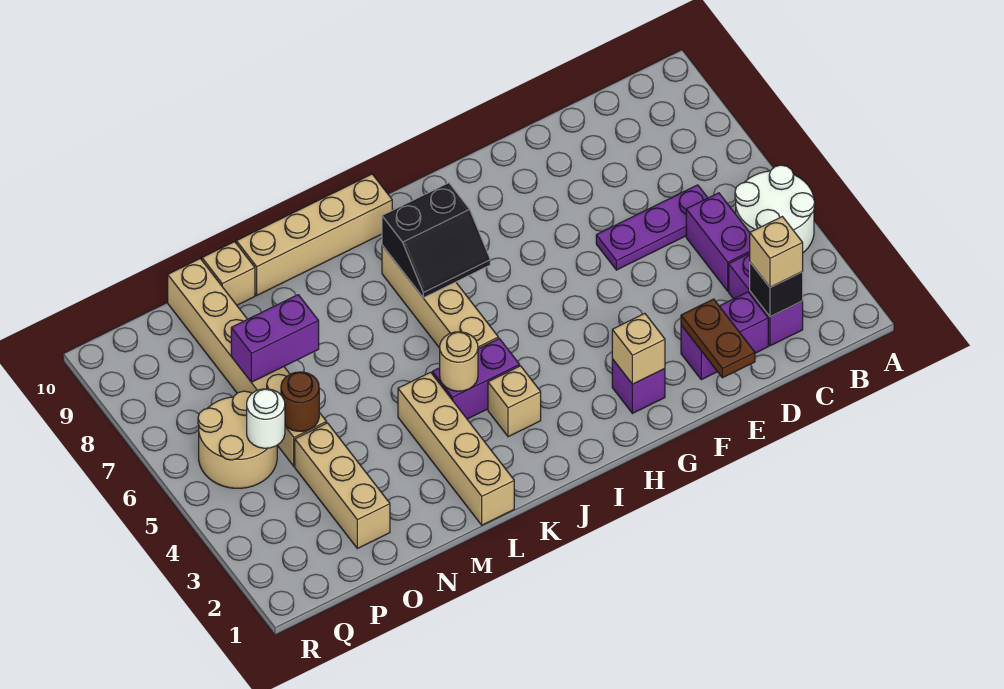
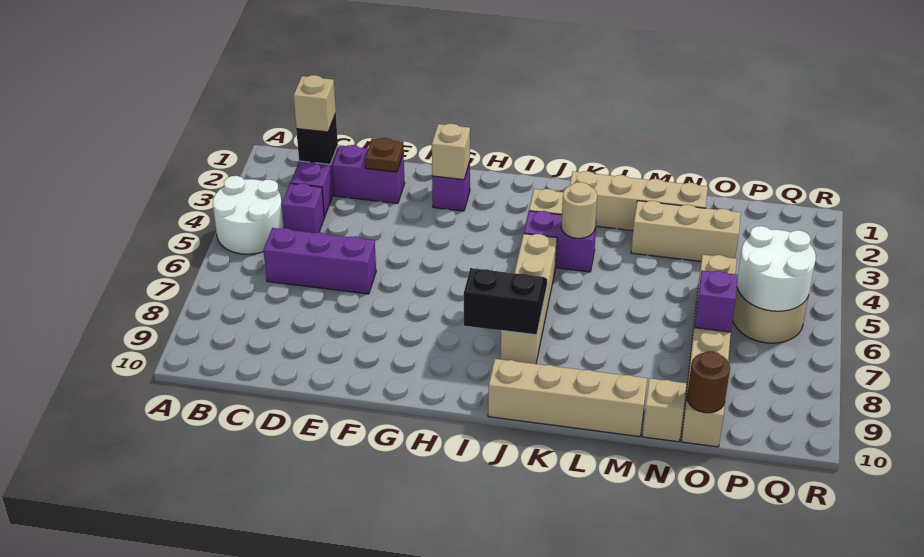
purple brick C4:C5 level 1 -> purple brick C4 level 1
purple plate C6:E6 level 1 -> purple brick C6:E6 level 1
brown plate E1:E2 level 2 -> brown plate E2 level 2
tan brick L1:L4 level 1 -> tan brick K2:N2 level 1
purple brick N7:O7 level 2 -> purple brick O7 level 2
tan brick O2:O4 level 1 -> tan brick M3:O3 level 1
brown round brick O5 level 2 -> brown round brick O10 level 2
white round brick P5 level 2 -> white round brick P5:Q6 level 2

